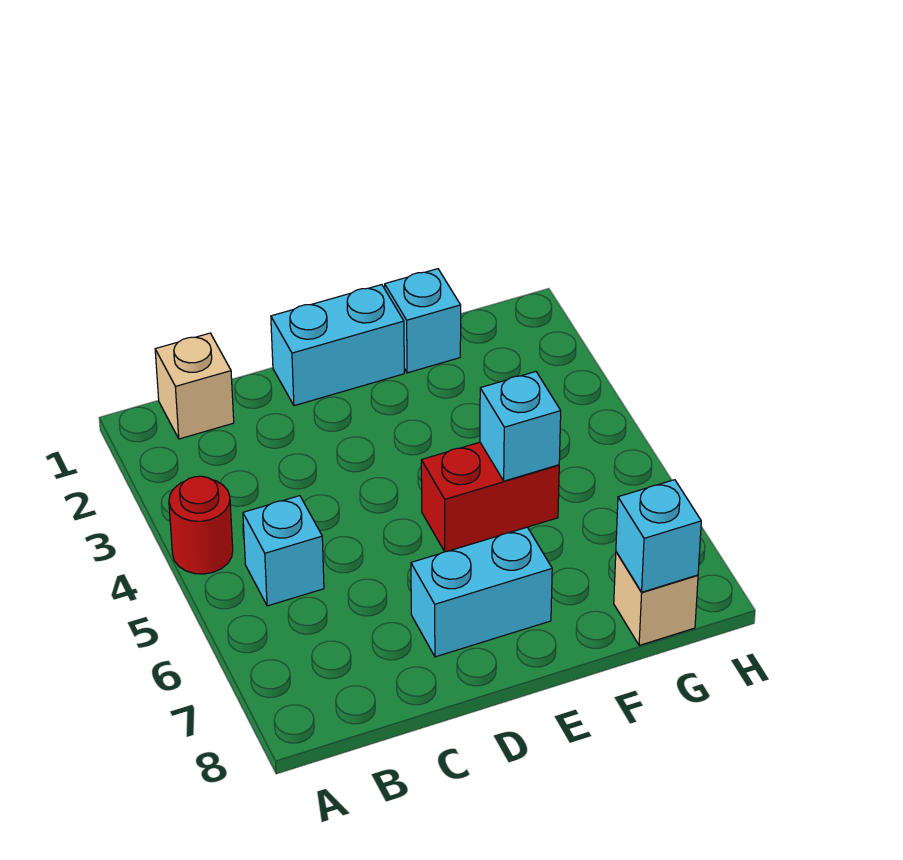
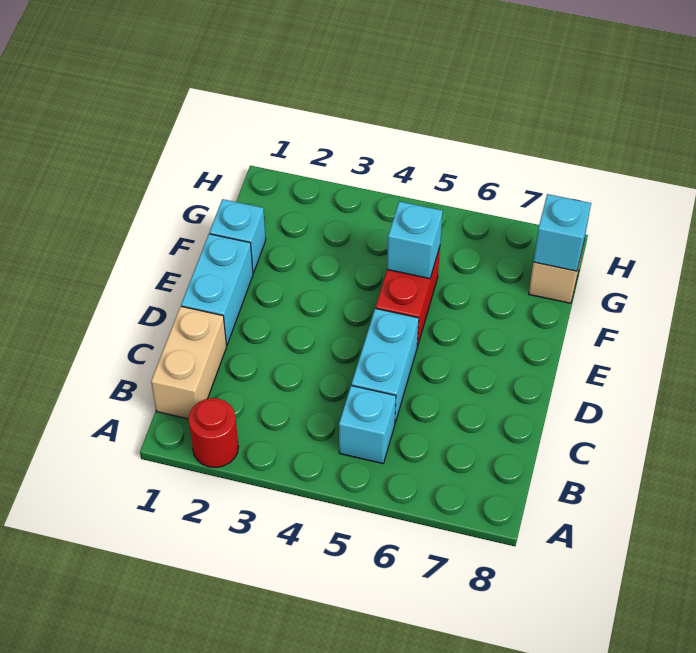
red round brick A4 level 1 -> red round brick A2 level 1
tan brick B1 level 1 -> tan brick B1:C1 level 1
cyan brick D7:E7 level 1 -> cyan brick C5:D5 level 1

